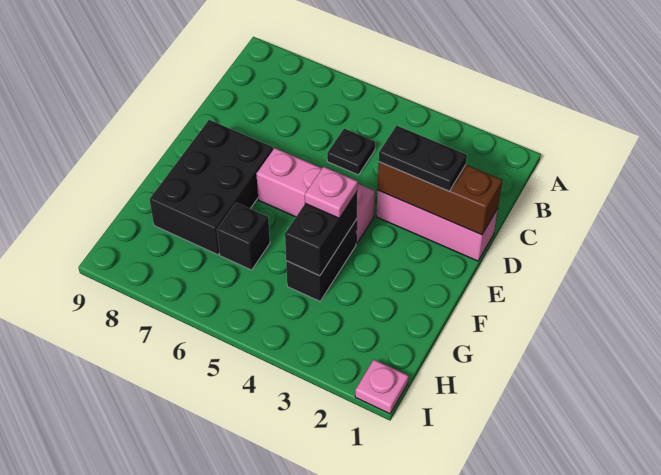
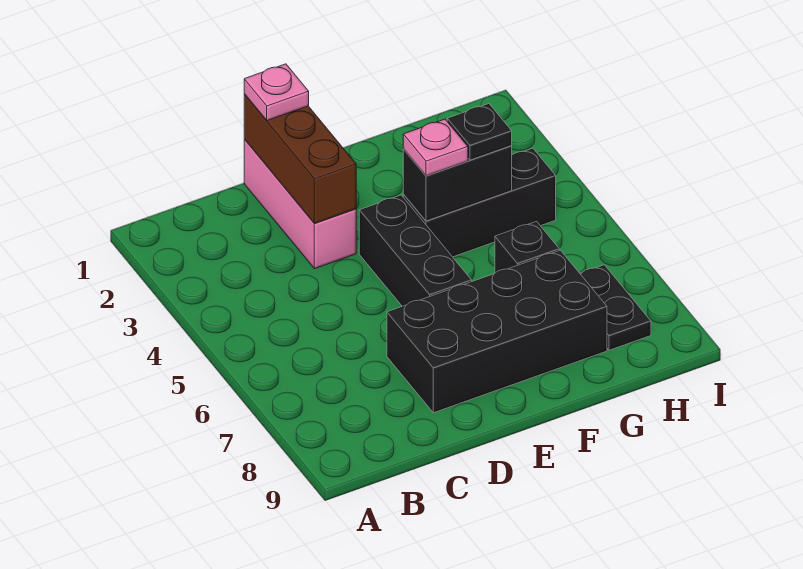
black plate C5 level 1 -> black plate G4 level 3
black plate D2:D3 level 3 -> black plate H7:H8 level 1
pink brick E4:E6 level 1 -> black brick E4:E6 level 1
black brick E7:G8 level 1 -> black brick D7:G8 level 1
black brick F4:G4 level 1 -> black brick F4:H4 level 1
pink plate I1 level 1 -> pink plate D1 level 3

